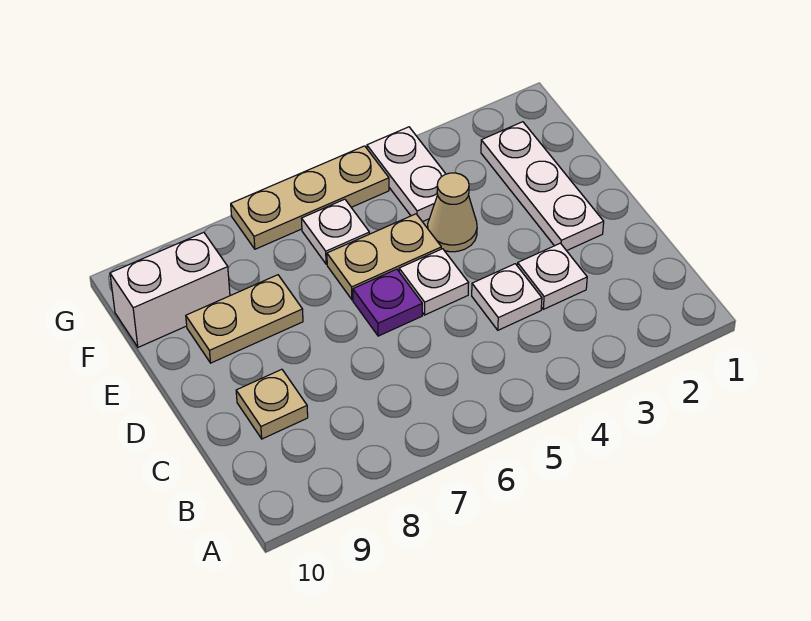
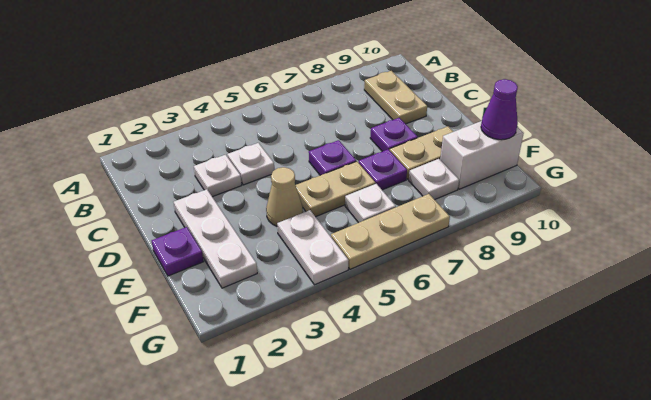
tan plate C9 level 1 -> tan plate B9:C9 level 1
white plate D5 level 1 -> white plate F8 level 1
none -> purple plate D8 level 1
none -> purple plate E1 level 1
none -> purple plate E7 level 1
none -> purple cone F10 level 2

